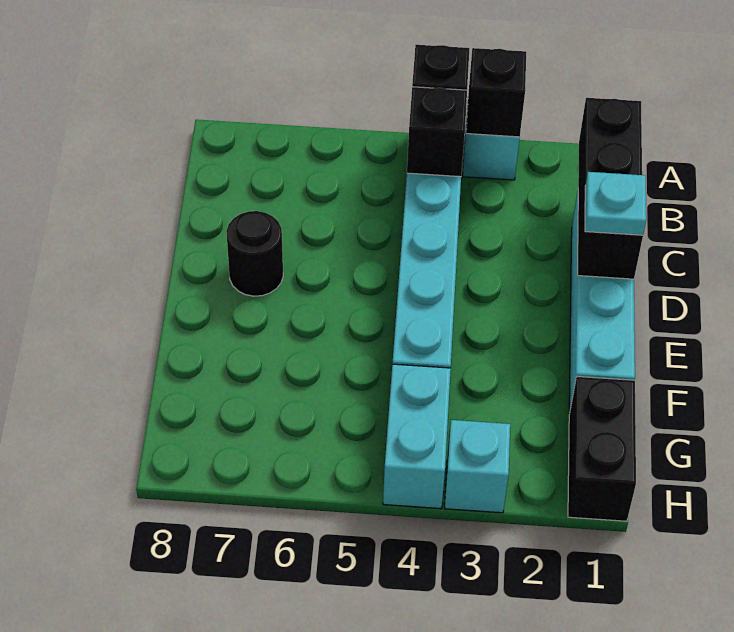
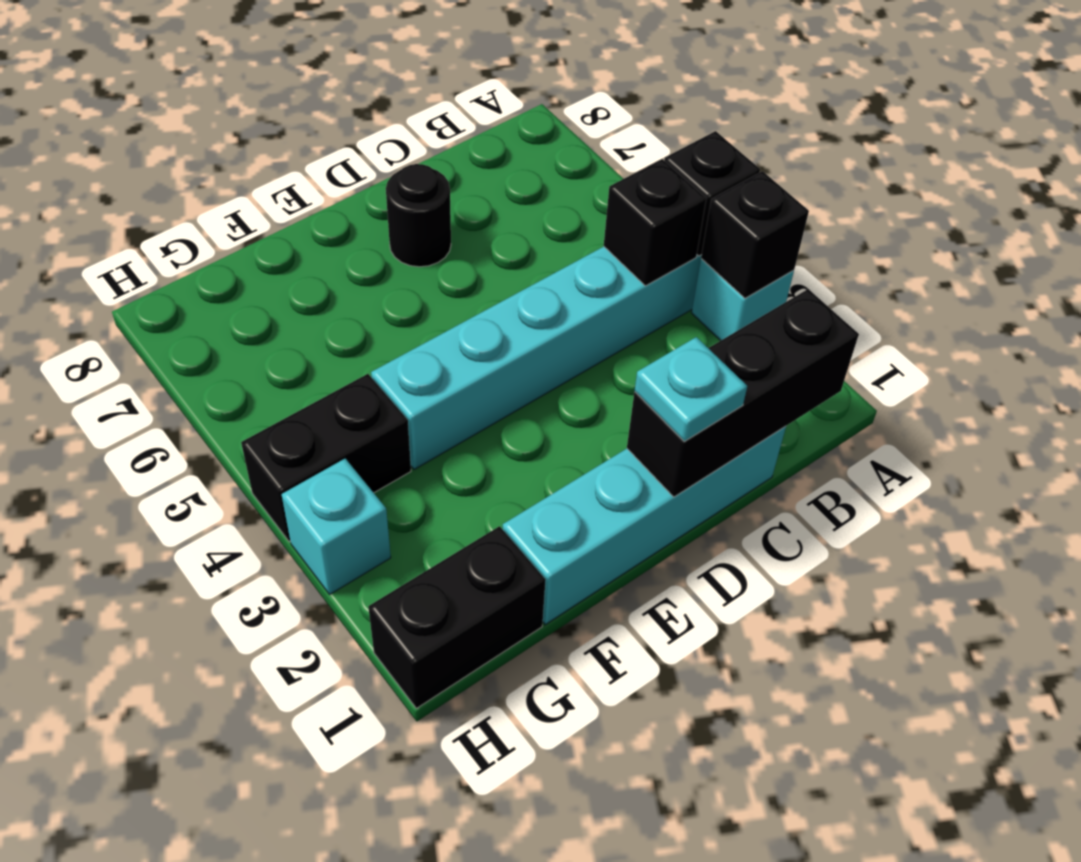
cyan brick G4:H4 level 1 -> black brick G4:H4 level 1

